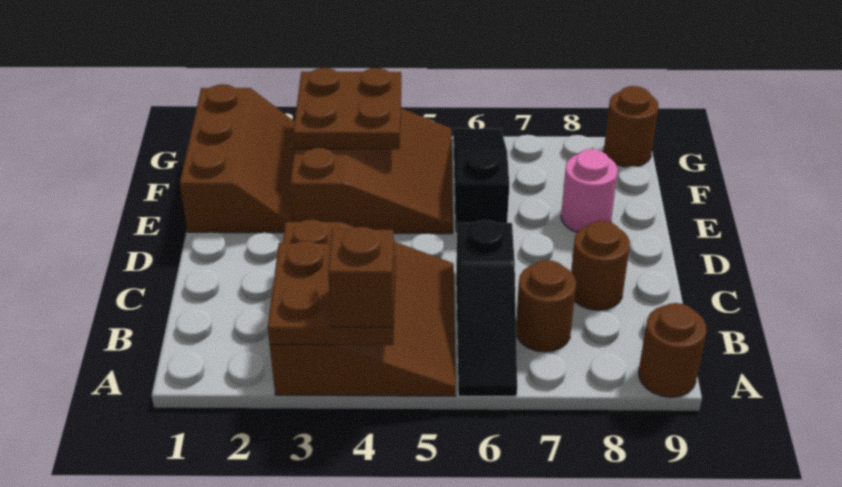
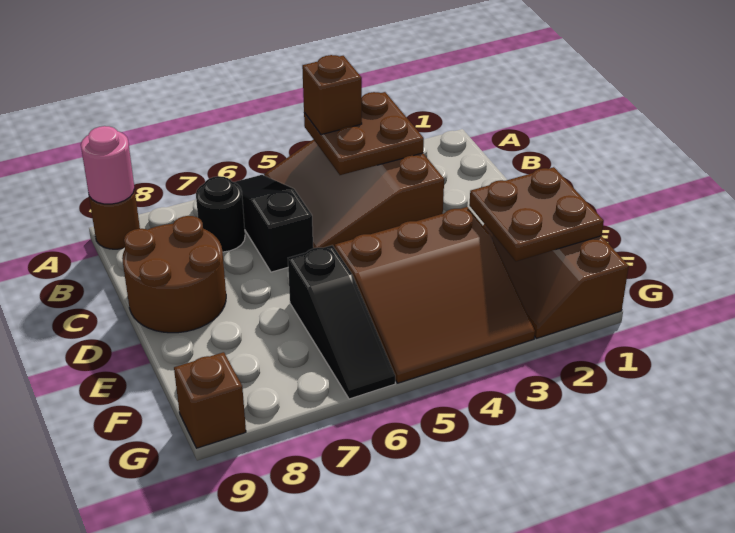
brown round brick B7 level 1 -> black round brick B7 level 1
brown round brick C8 level 1 -> brown round brick C8:D9 level 1
brown slope E3:G5 level 1 top 3 -> brown slope E3:G5 level 1 top E
pink round brick E8 level 1 -> pink round brick A9 level 2
brown plate F3:G4 level 2 -> brown plate E1:F2 level 2
brown round brick G9 level 1 -> brown brick G9 level 1

